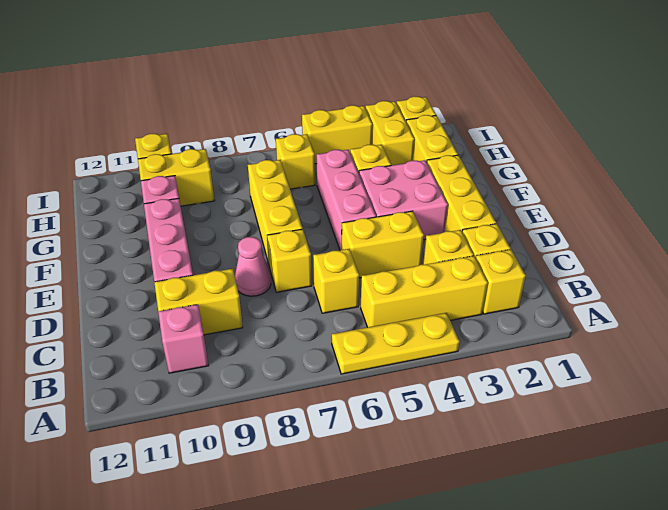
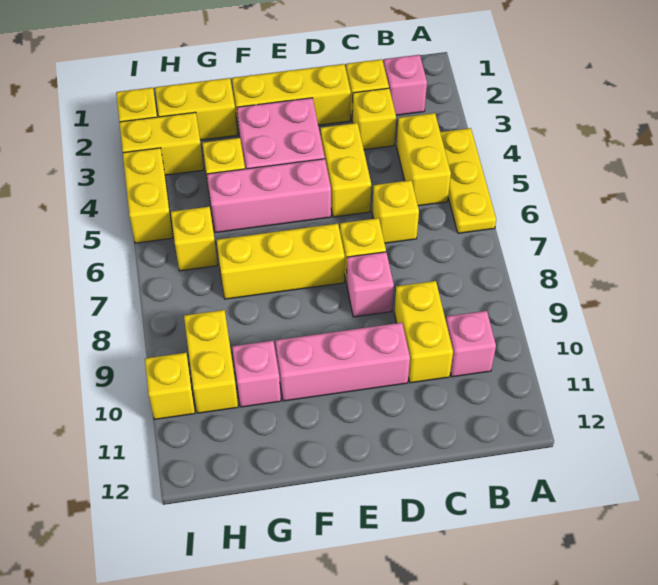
yellow brick B2 level 1 -> pink brick B2 level 1
yellow brick B3:B5 level 1 -> yellow brick B4:B5 level 1
pink cone D8 level 1 -> pink brick D8 level 1

